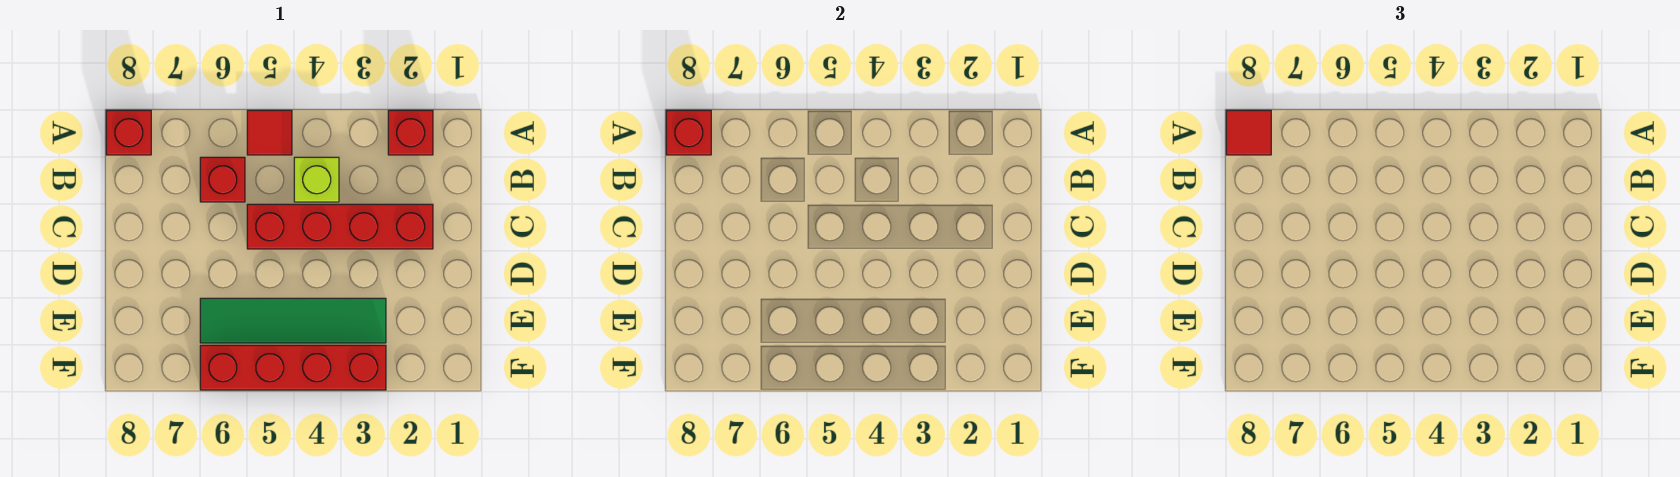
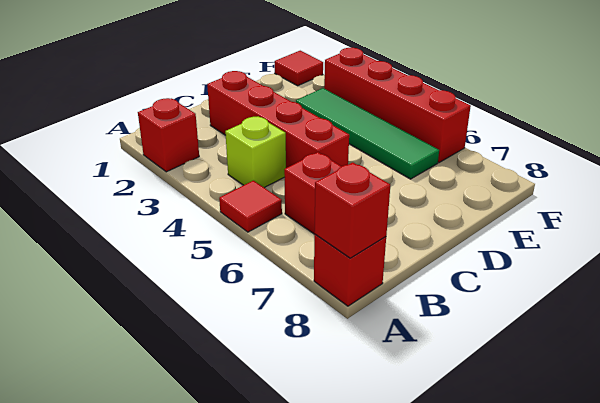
red tile A8 level 3 -> red tile F1 level 1

